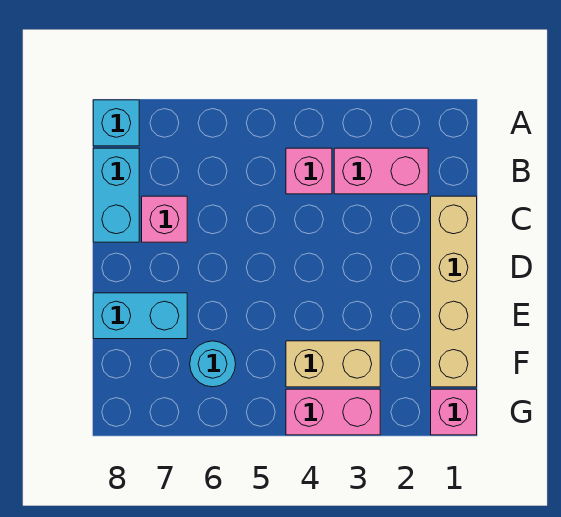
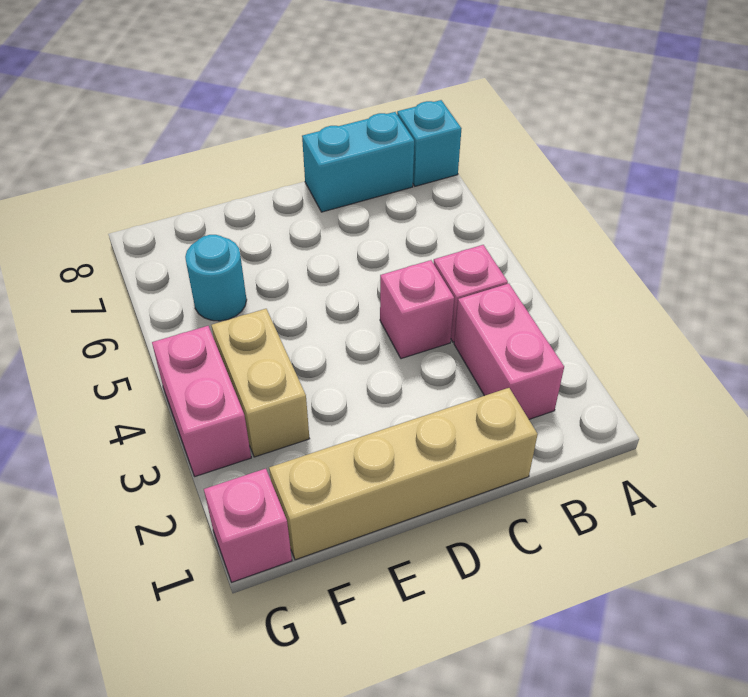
pink brick C7 level 1 -> pink brick C4 level 1
cyan brick E7:E8 level 1 -> none

